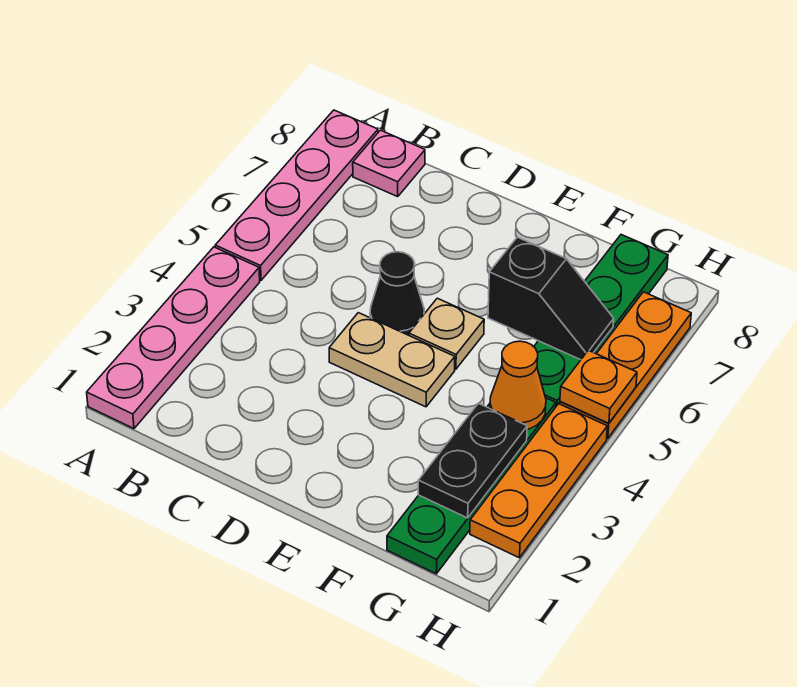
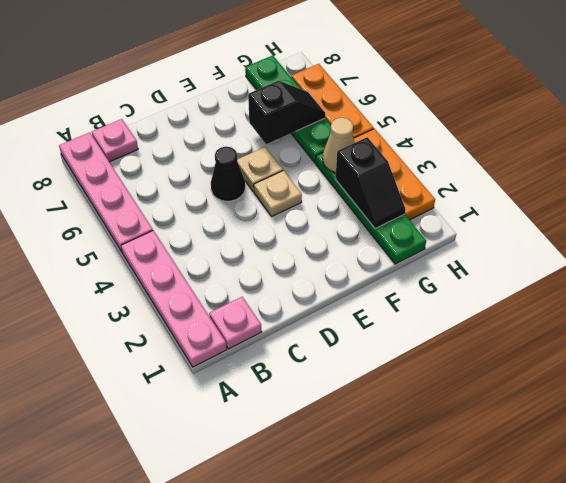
none -> pink plate B1 level 1
tan plate D4:E4 level 1 -> tan plate E4 level 1
black plate G2:G3 level 2 -> black slope G2:G3 level 2 top 3
orange cone G4 level 2 -> tan cone G4 level 2
orange plate H5 level 2 -> none

